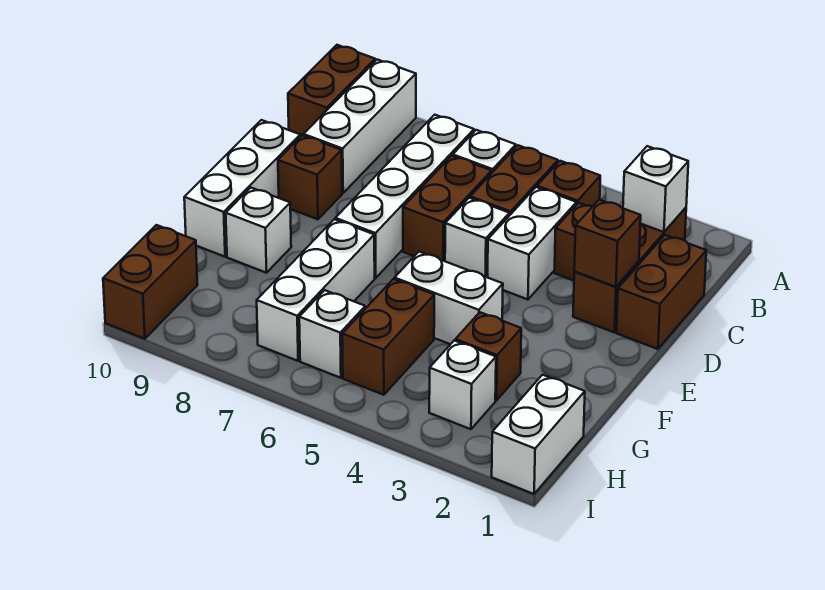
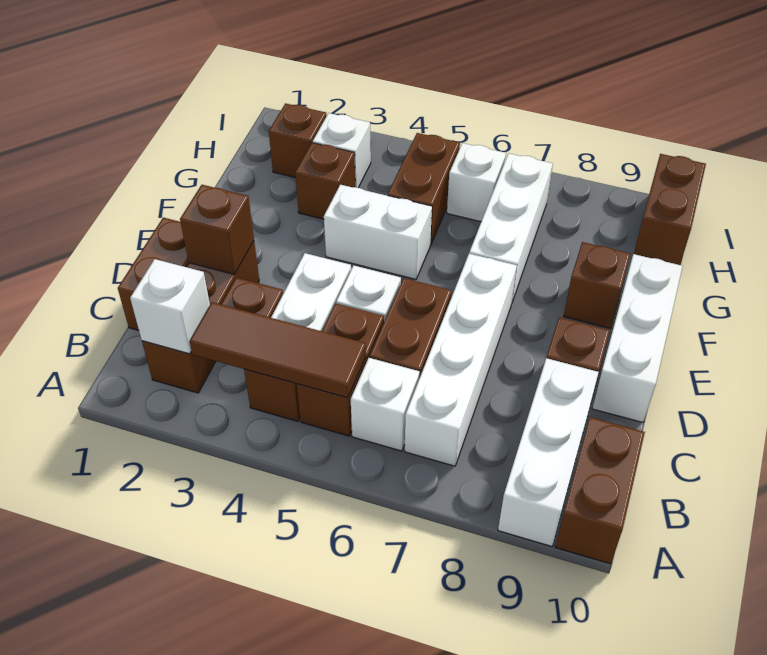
none -> brown tile B3:B5 level 2
white brick F9 level 1 -> brown brick F9 level 1
white brick H1:I1 level 1 -> none
none -> brown brick H2 level 1

